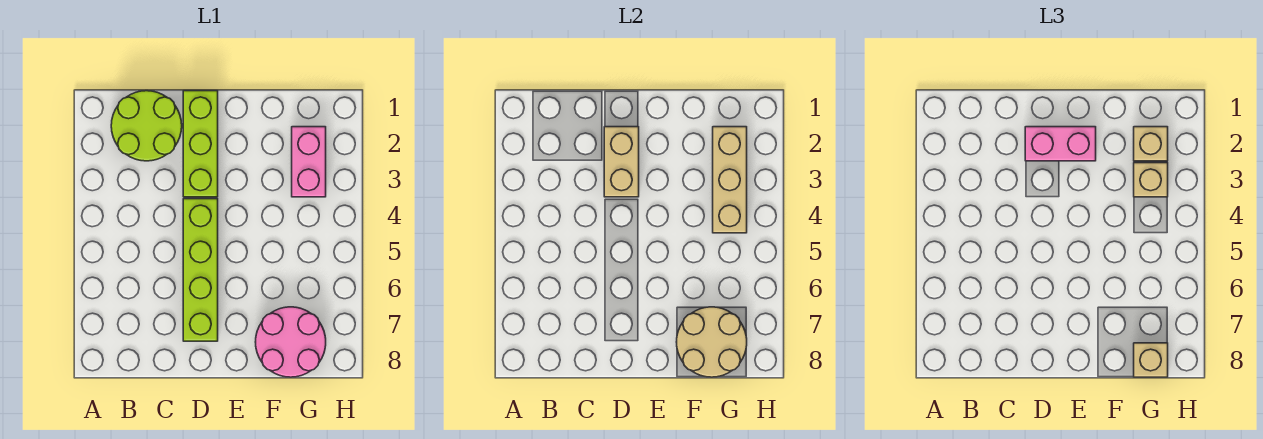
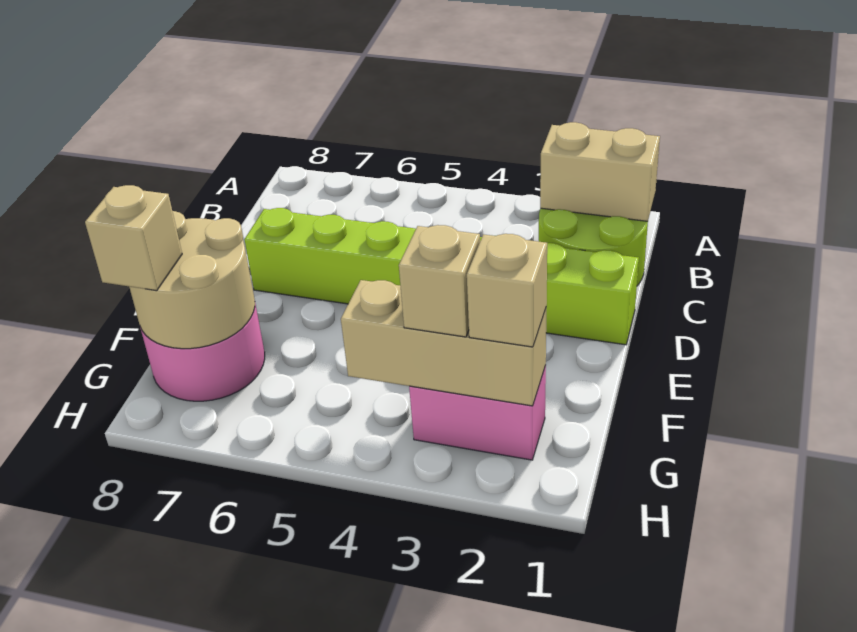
tan brick D2:D3 level 2 -> tan brick B1:B2 level 2
pink brick D2:E2 level 3 -> none

